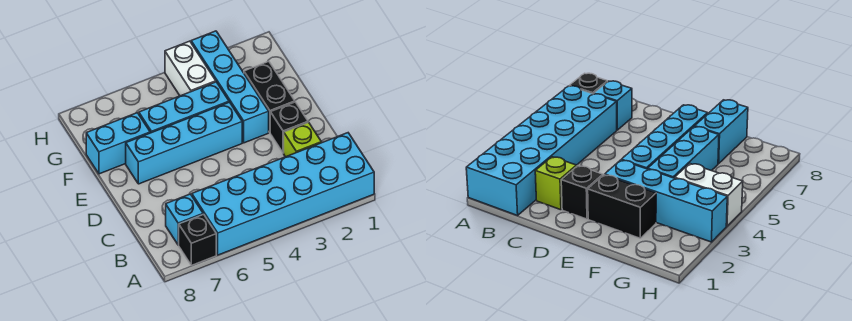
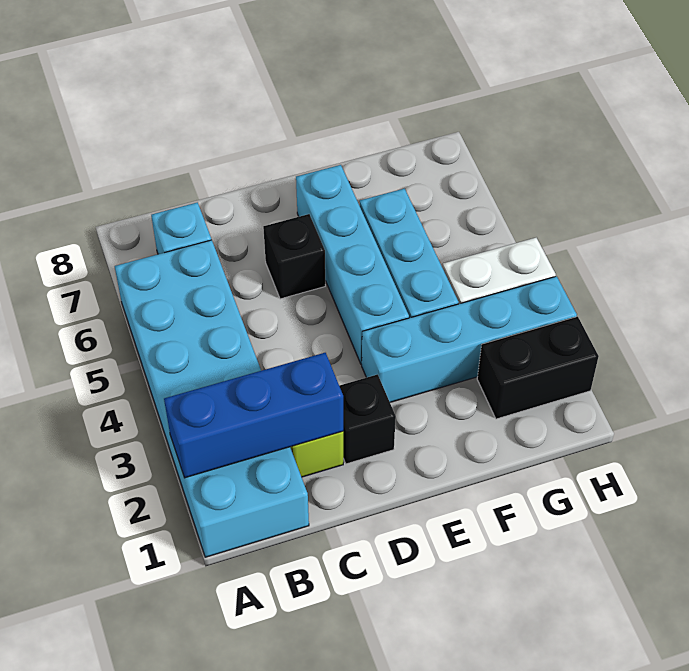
none -> blue brick A2:C2 level 2
black brick A7 level 1 -> black brick D6 level 1
black brick E2:F2 level 1 -> black brick G2:H2 level 1
cyan brick F7:F8 level 1 -> none

